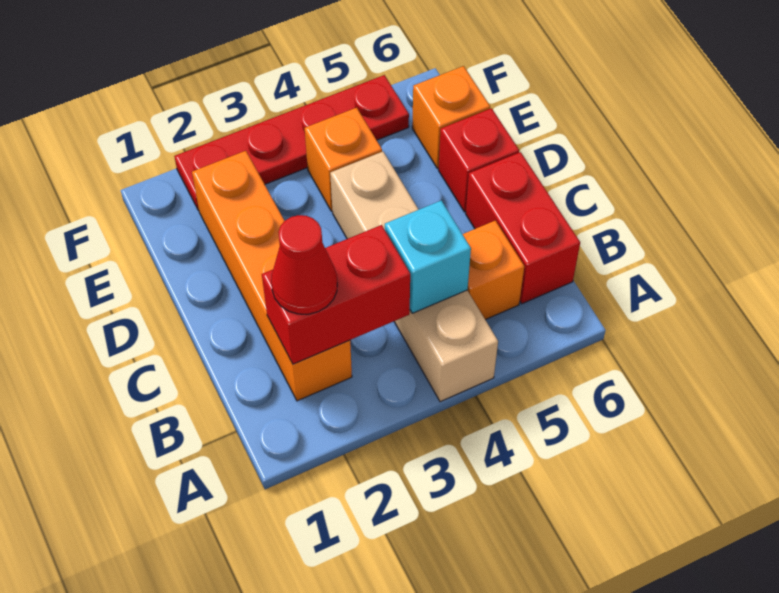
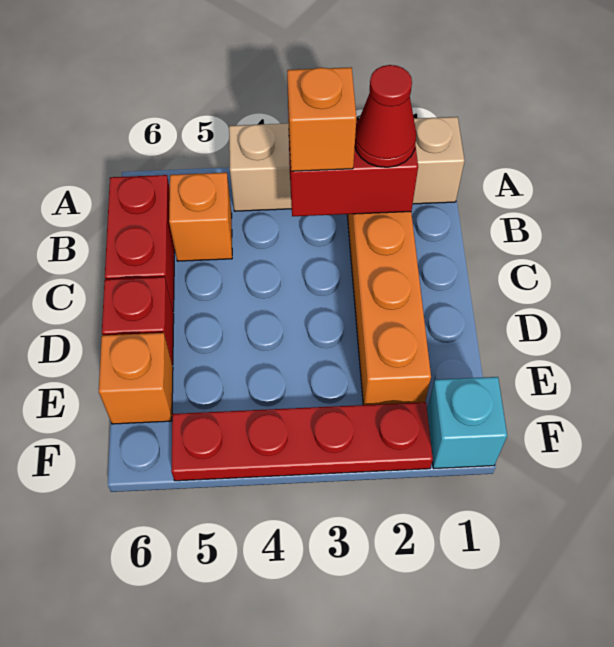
tan brick A4:D4 level 1 -> tan brick A1:A4 level 1
cyan brick B4 level 2 -> cyan brick F1 level 1
orange brick E4 level 1 -> orange brick B3 level 3

